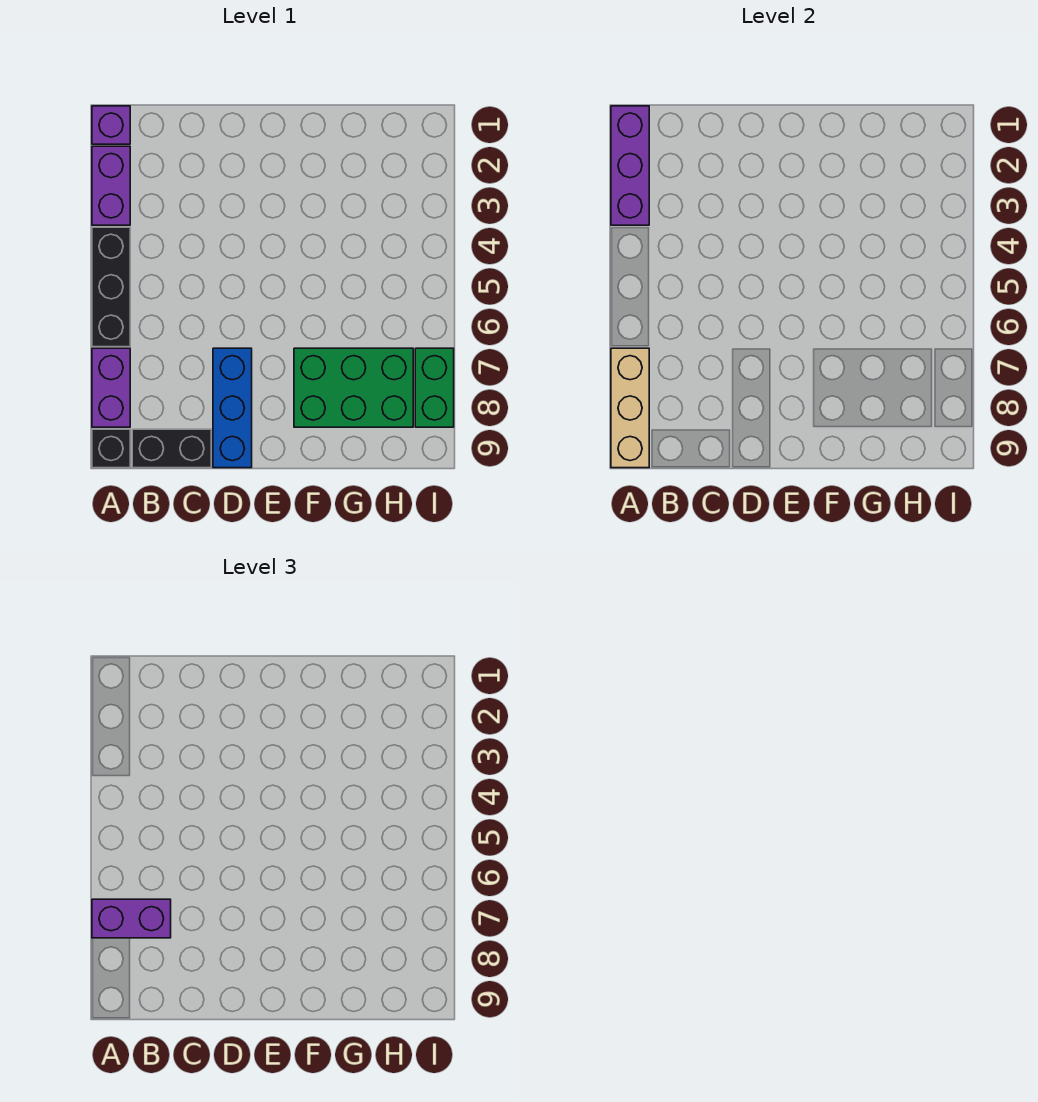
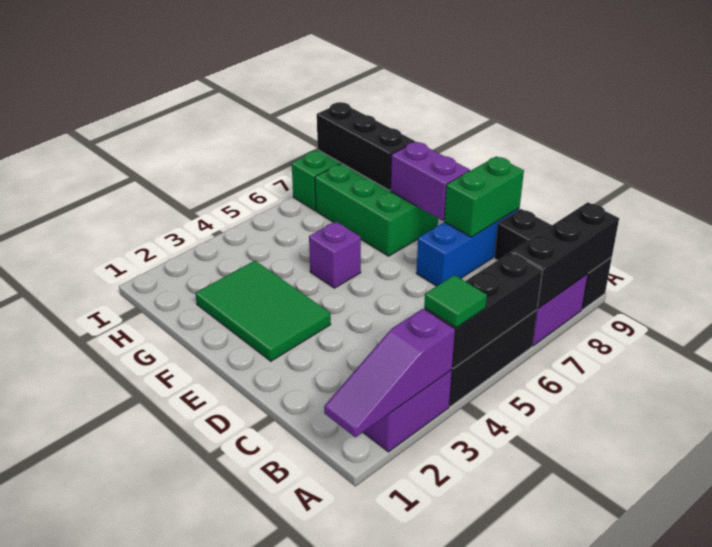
purple brick A1 level 1 -> purple brick F5 level 1
purple brick A1:A3 level 2 -> purple slope A1:A3 level 2 top 3
none -> black brick A4:A6 level 2
none -> green tile A4 level 3
tan brick A7:A9 level 2 -> black brick A7:A9 level 2
purple brick A7:B7 level 3 -> purple brick E8:F8 level 2
none -> green brick D8:D9 level 2
none -> green tile E2:G3 level 1
none -> black brick G8:I8 level 2

